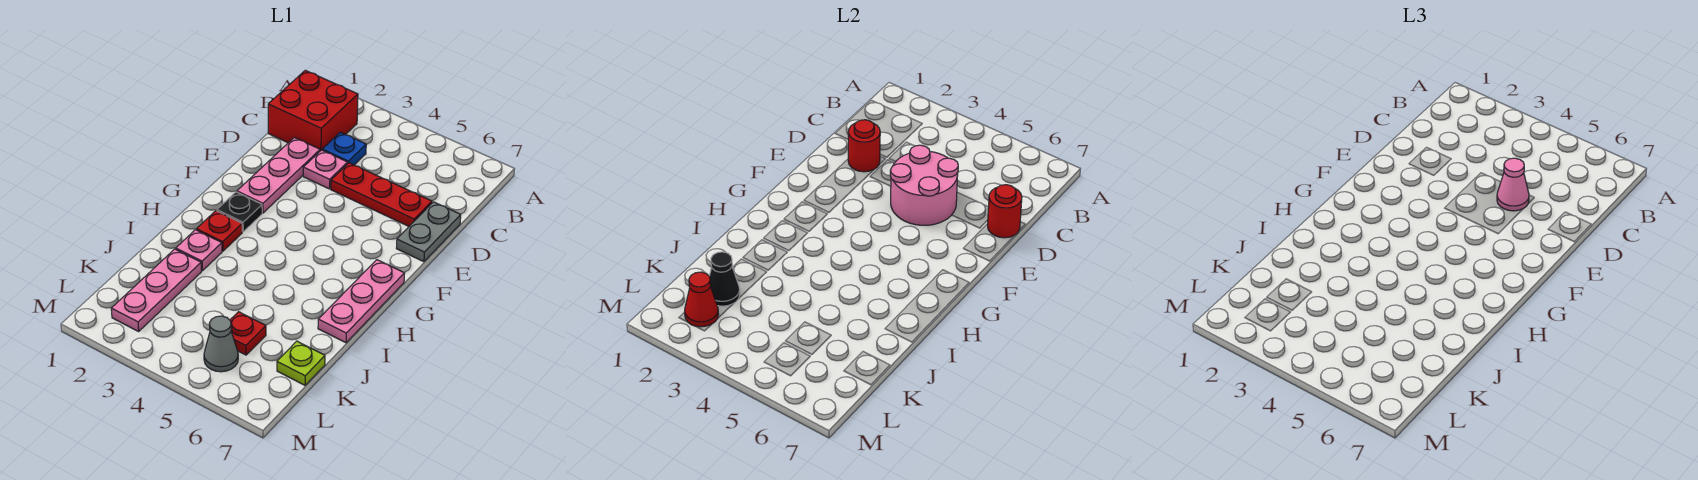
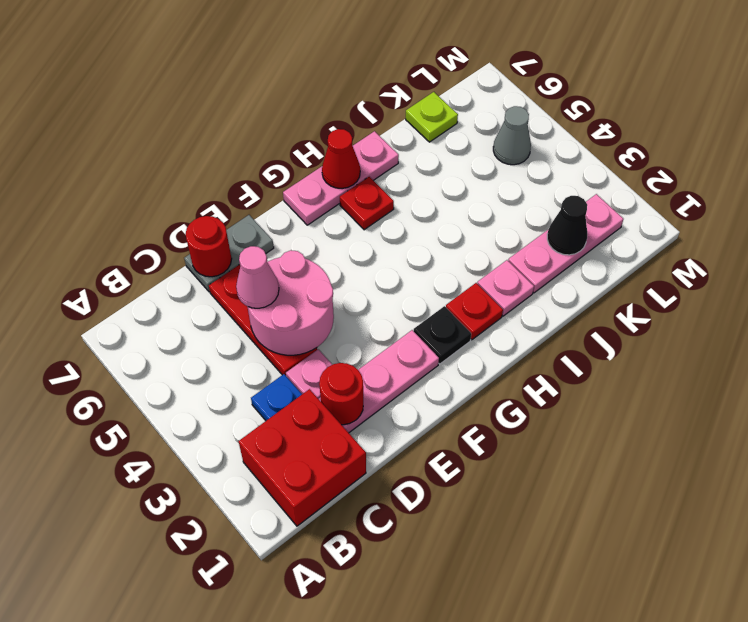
red plate K5 level 1 -> red plate H6 level 1
red cone L2 level 2 -> red cone H7 level 2

